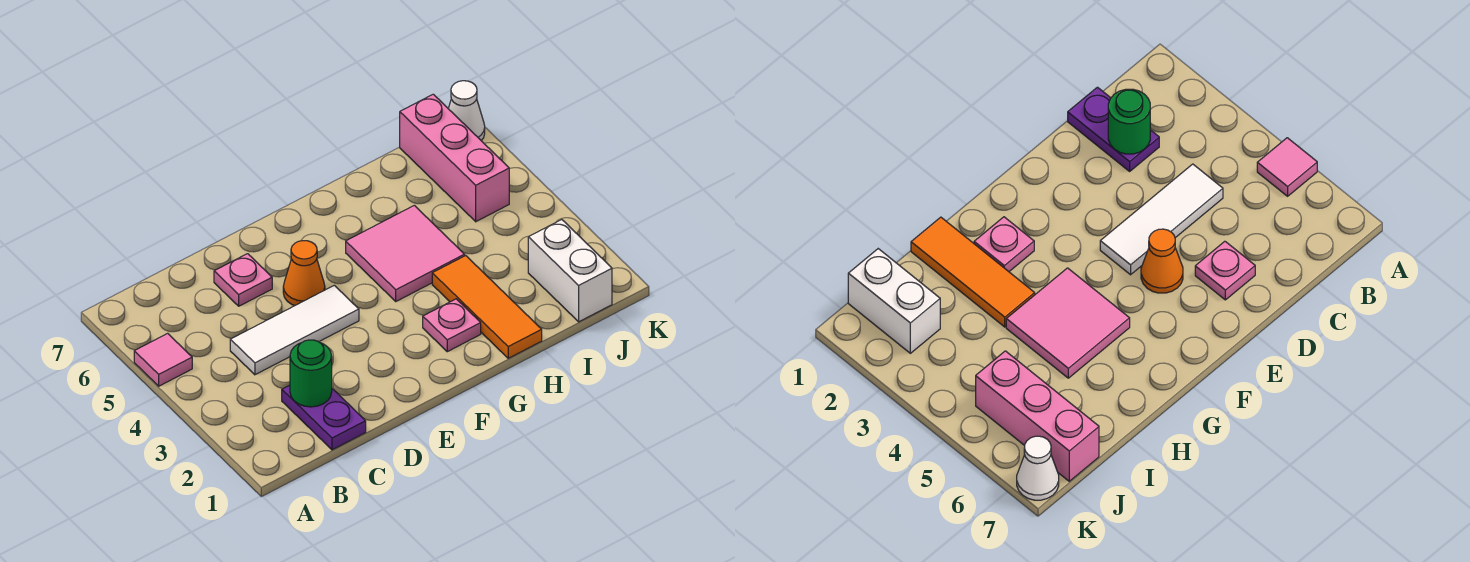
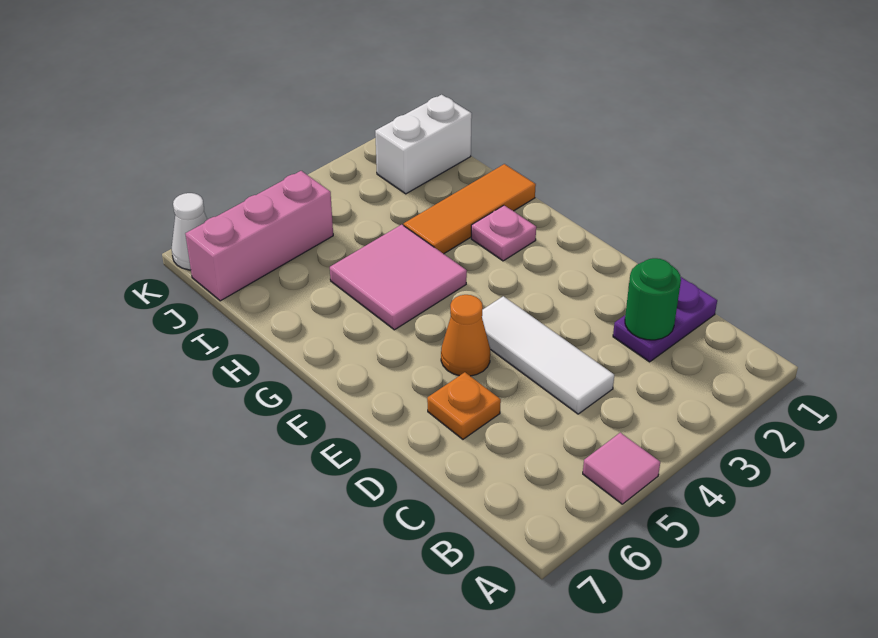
pink plate D6 level 1 -> orange plate D6 level 1

